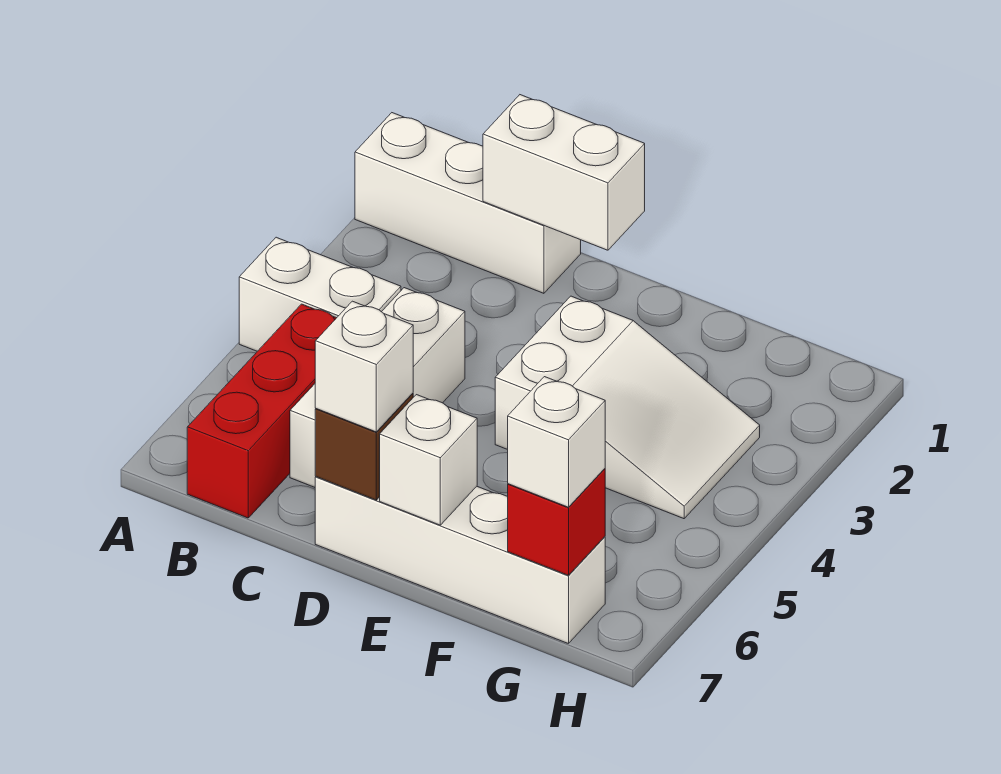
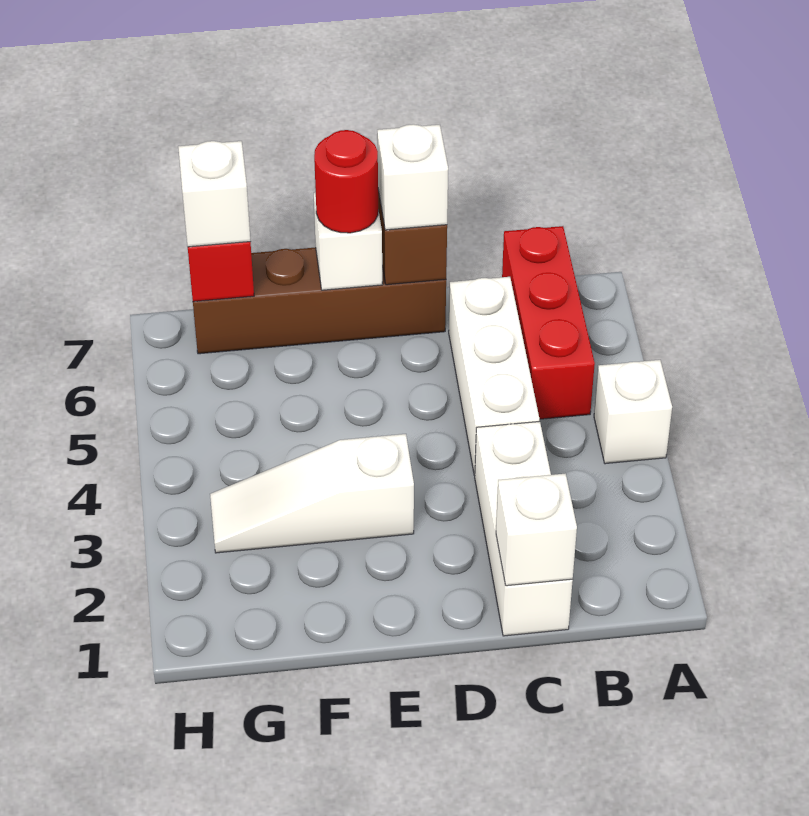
white brick A1:C1 level 1 -> white brick C1:C3 level 1
white brick A4:B4 level 1 -> white brick A4 level 1
white brick C1:D1 level 2 -> white brick C1 level 2
white brick D7:G7 level 1 -> brown brick D7:G7 level 1
white slope E3:G4 level 1 top E -> white slope E3:G3 level 1 top E
none -> red round brick E7 level 3

